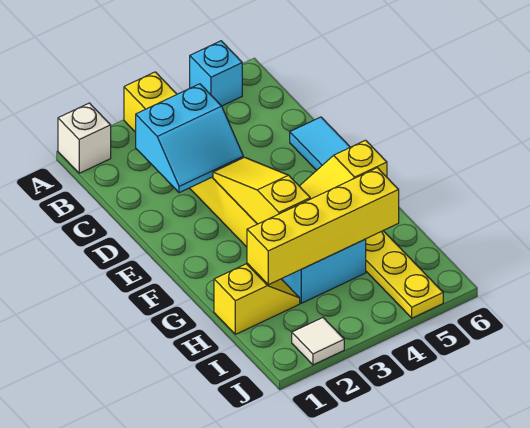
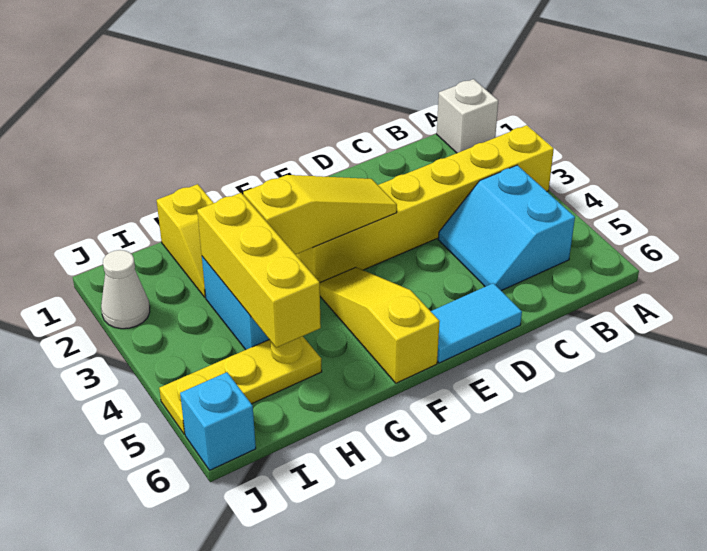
cyan brick A5 level 1 -> cyan brick J6 level 1
cyan slope C2:D3 level 2 top C -> cyan slope B4:C5 level 1 top B
yellow brick H2:H5 level 2 -> yellow brick H3:H5 level 2
white tile J2 level 1 -> white cone J2 level 1

